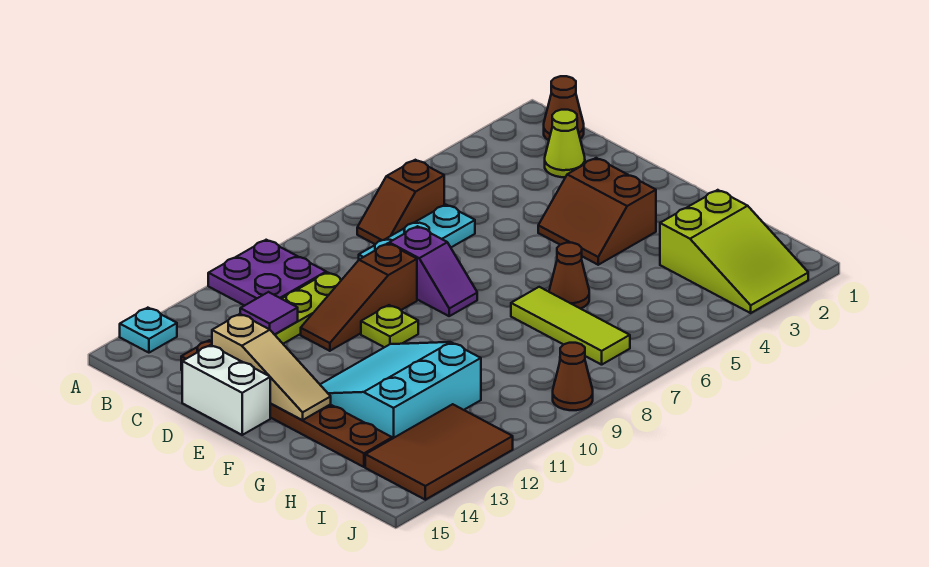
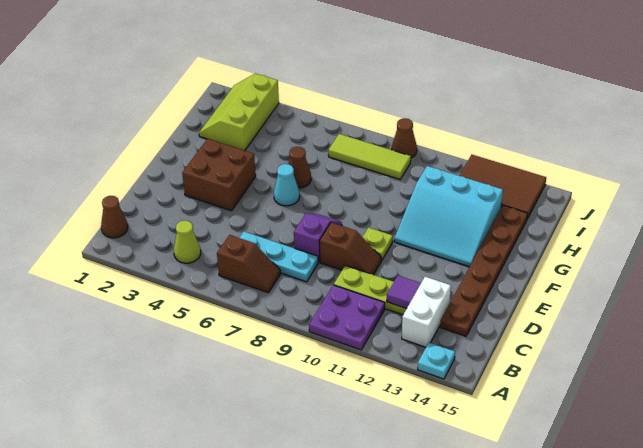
lime cone C2 level 1 -> lime cone B4 level 1
brown slope D9:D11 level 1 top 9 -> brown slope D9:D10 level 1 top 9
tan slope D14:F14 level 2 top D -> none
white brick D15:E15 level 1 -> white brick B13:C13 level 1
brown slope E3:F4 level 1 top 3 -> brown brick E3:F4 level 1
none -> cyan cone F6 level 1
lime tile G7:I7 level 1 -> lime tile I7:I9 level 1
lime slope H2:J3 level 1 top H -> lime slope H2:J3 level 1 top 3

